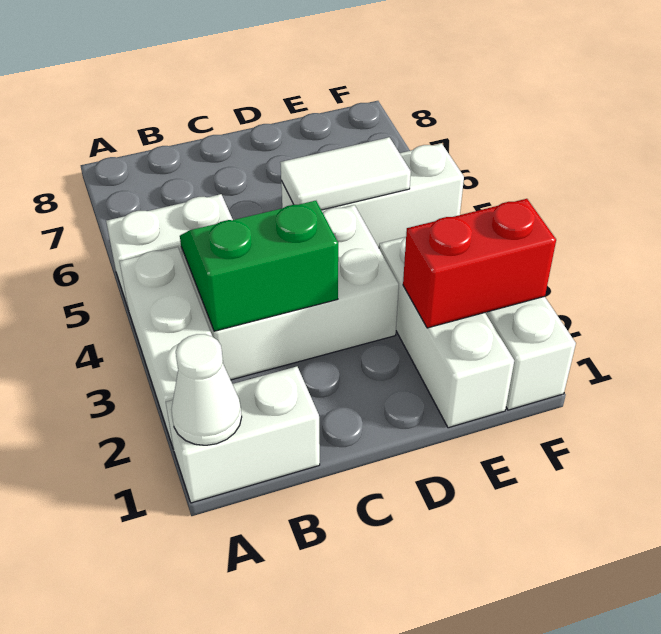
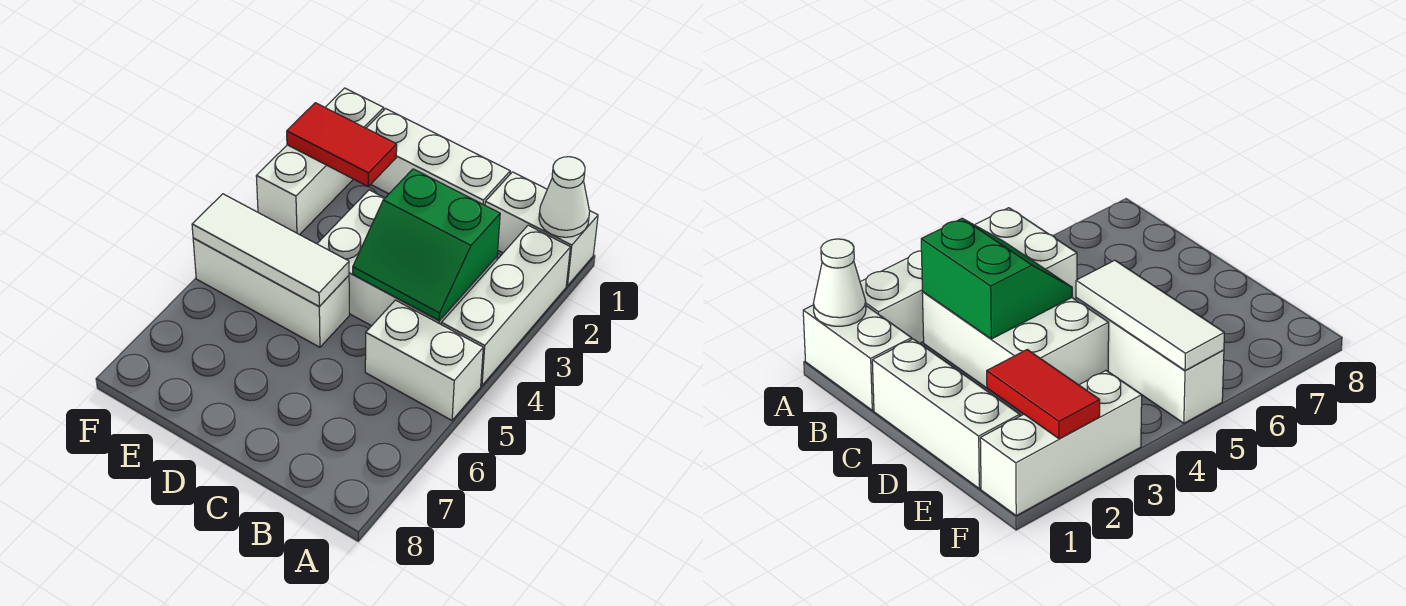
white tile D5:E5 level 2 -> white tile D5:F5 level 2
white brick E1:E3 level 1 -> white brick C1:E1 level 1
red brick E2:F2 level 2 -> red tile E2:F2 level 2

